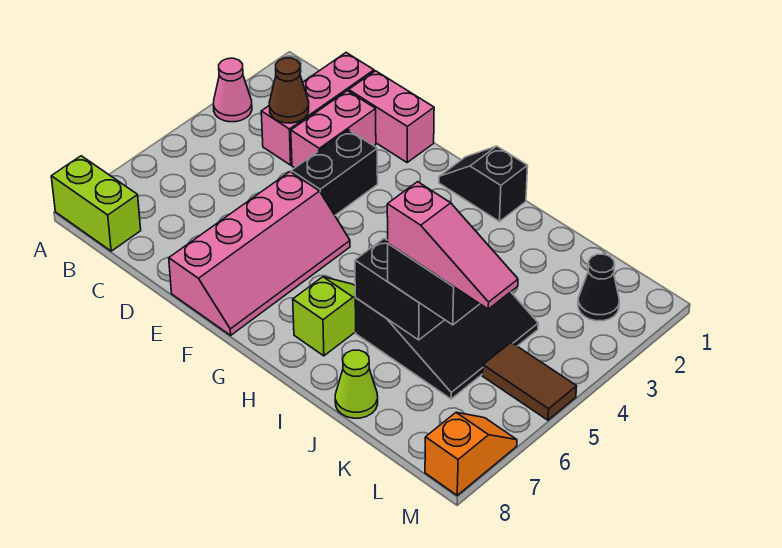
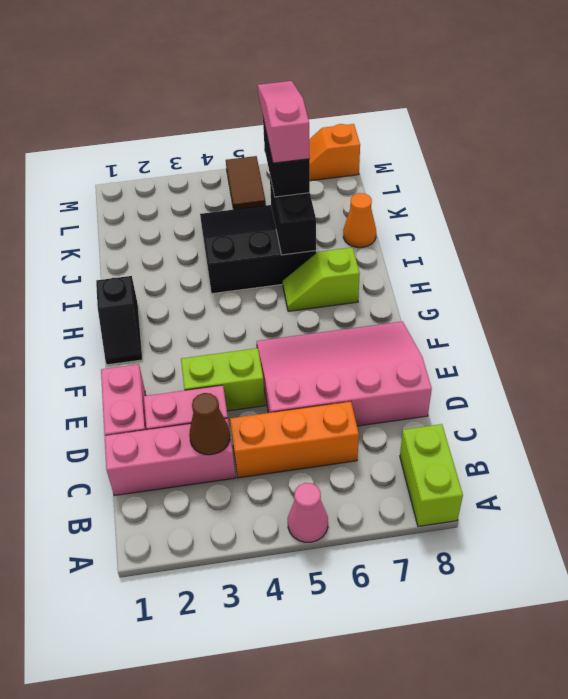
pink cone A3 level 1 -> pink cone A5 level 1
none -> orange brick C4:C6 level 1
black brick E3:E4 level 1 -> lime brick E3:E4 level 1
pink slope E5:F8 level 1 top E -> pink slope D5:F8 level 1 top D
lime cone J8 level 1 -> orange cone J8 level 1
black cone L2 level 1 -> none

